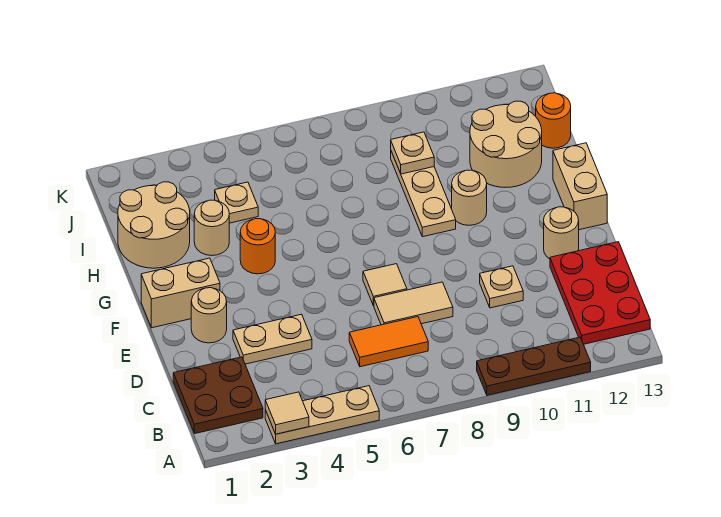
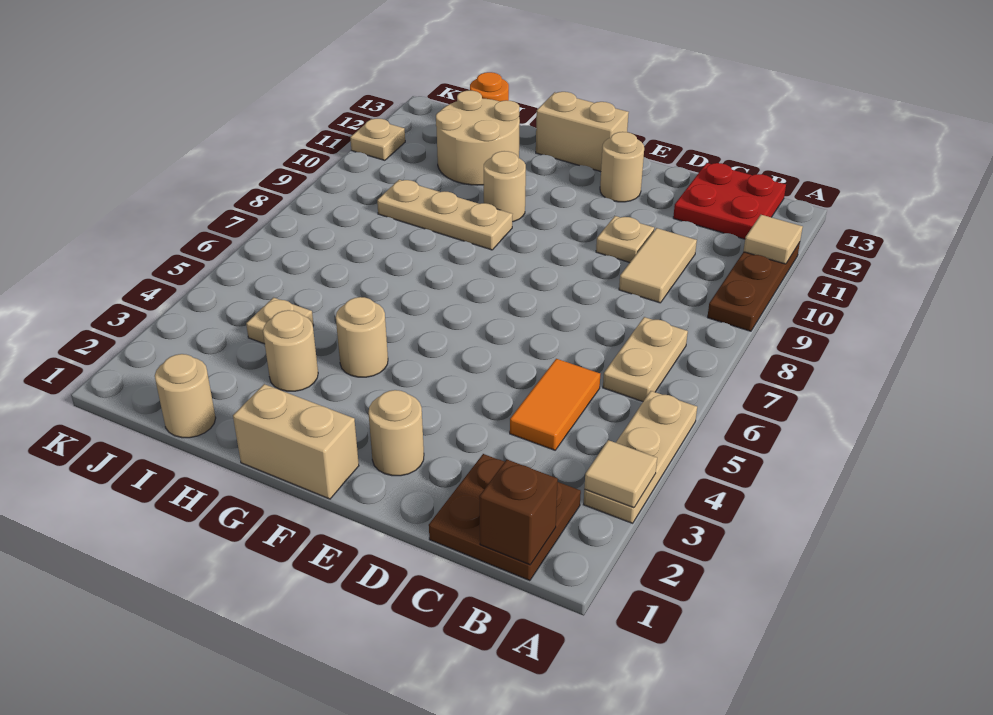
none -> brown brick B1 level 2
red plate B12:D13 level 1 -> red plate B12:C13 level 1
orange tile C6:C7 level 1 -> orange tile C4:C5 level 1
tan plate D3:D4 level 1 -> tan plate B6:B7 level 1
tan tile D7:D8 level 1 -> tan tile C9:C10 level 1
tan tile E7 level 1 -> tan tile A11 level 2
tan brick F1:F2 level 1 -> tan brick F1:G1 level 1
orange round brick G4 level 1 -> tan round brick G4 level 1
tan round brick H1:I2 level 1 -> tan round brick I1 level 1
tan plate I9 level 2 -> tan plate K11 level 1

